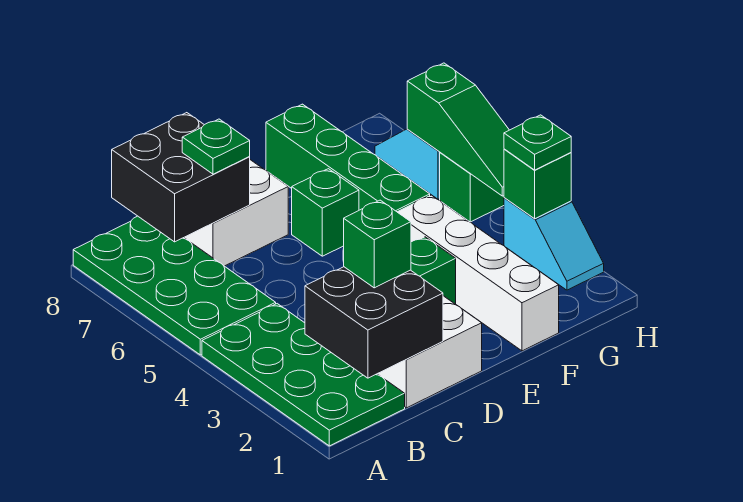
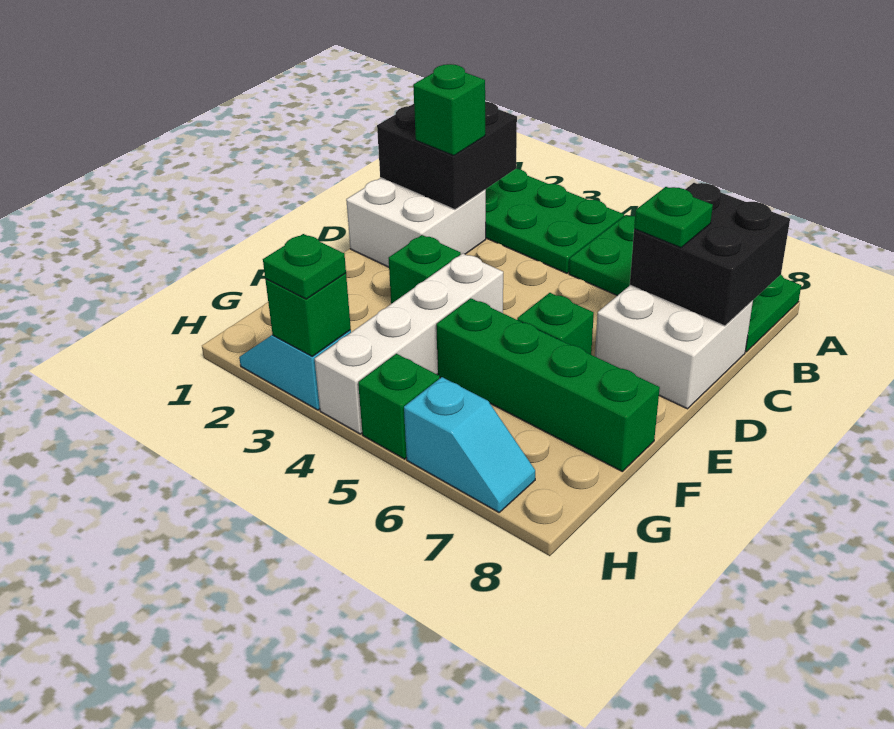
white brick F1:F4 level 1 -> white brick E4:H4 level 1
green slope H4:H6 level 2 top 6 -> none

